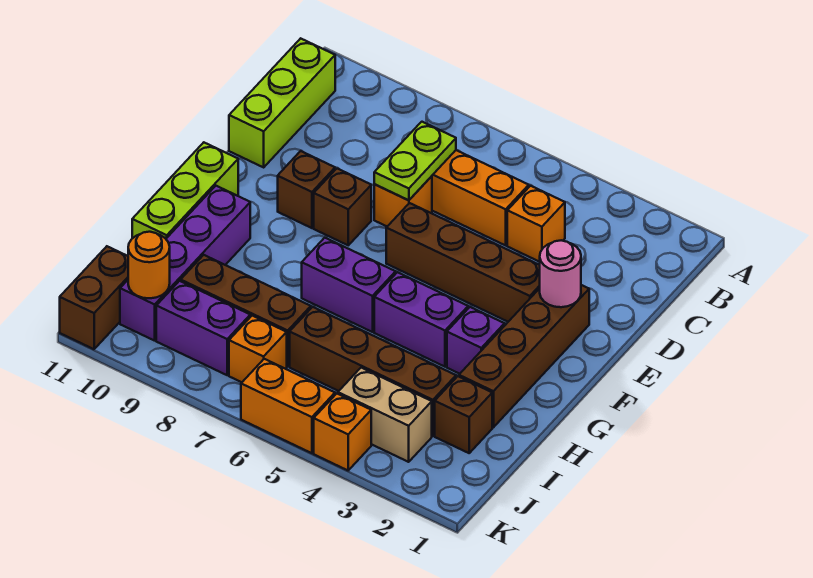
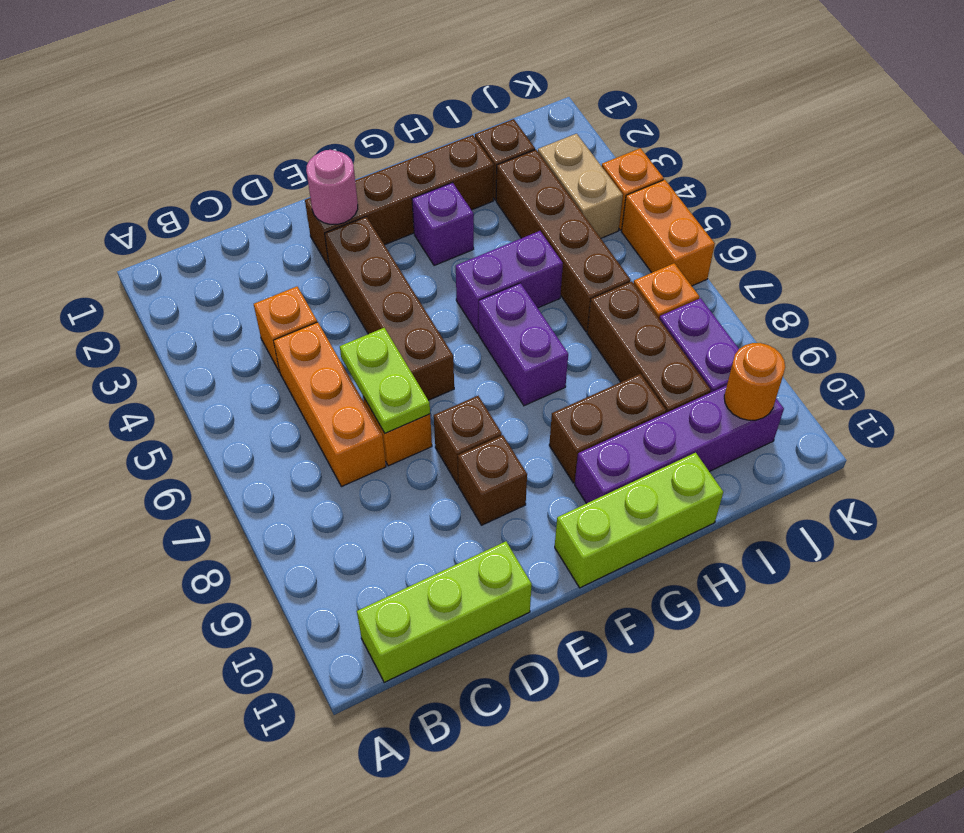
lime plate C7:D7 level 2 -> lime plate D6:D7 level 2
purple brick G4:G5 level 1 -> purple brick G5:H5 level 1
brown brick J11:K11 level 1 -> brown brick G9:H9 level 1

